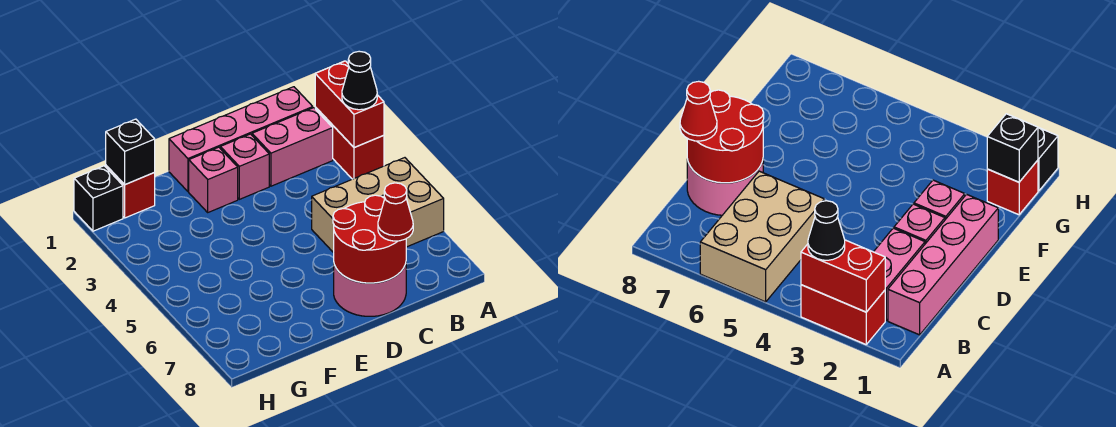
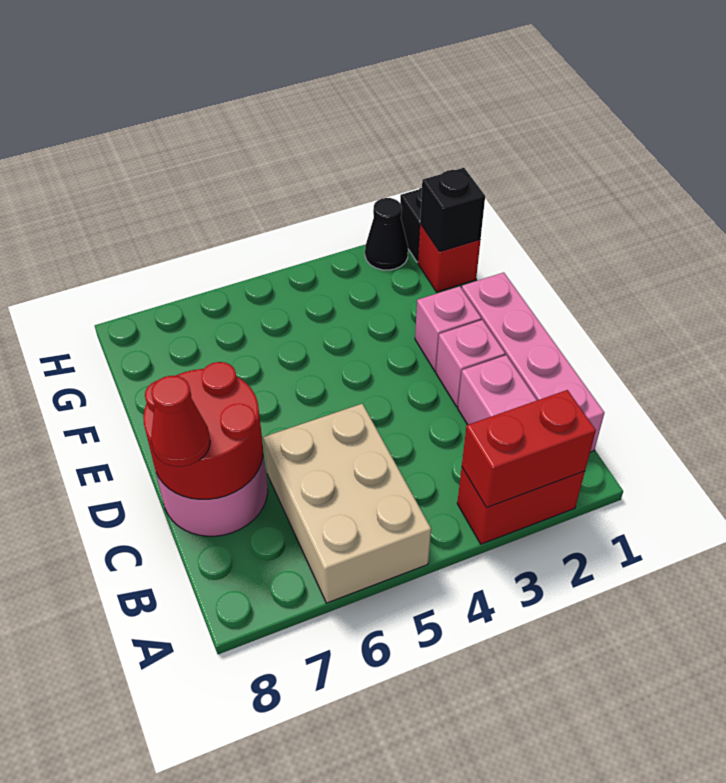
black cone A3 level 3 -> black cone H2 level 1

